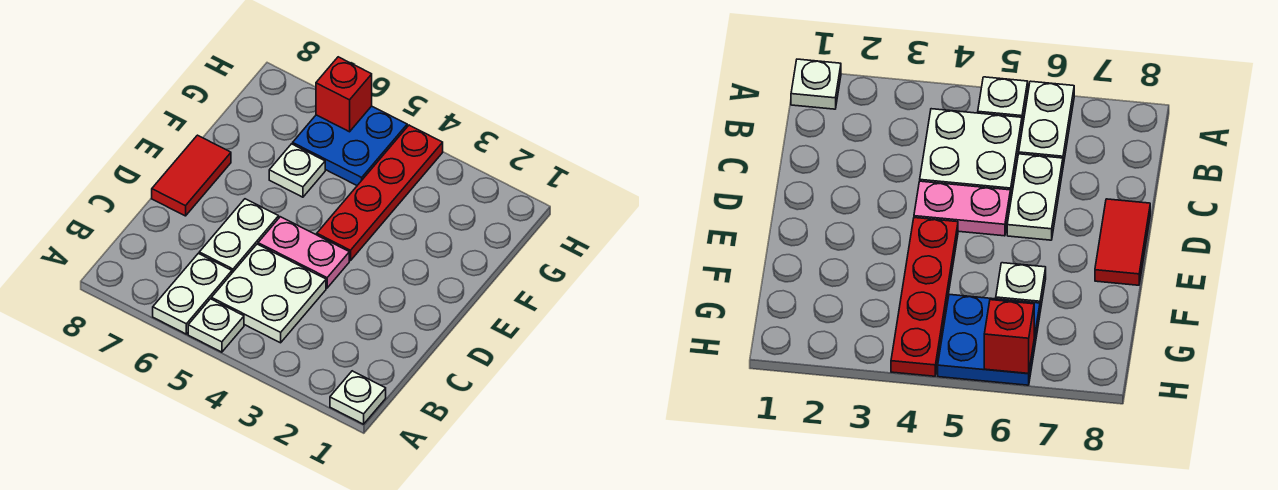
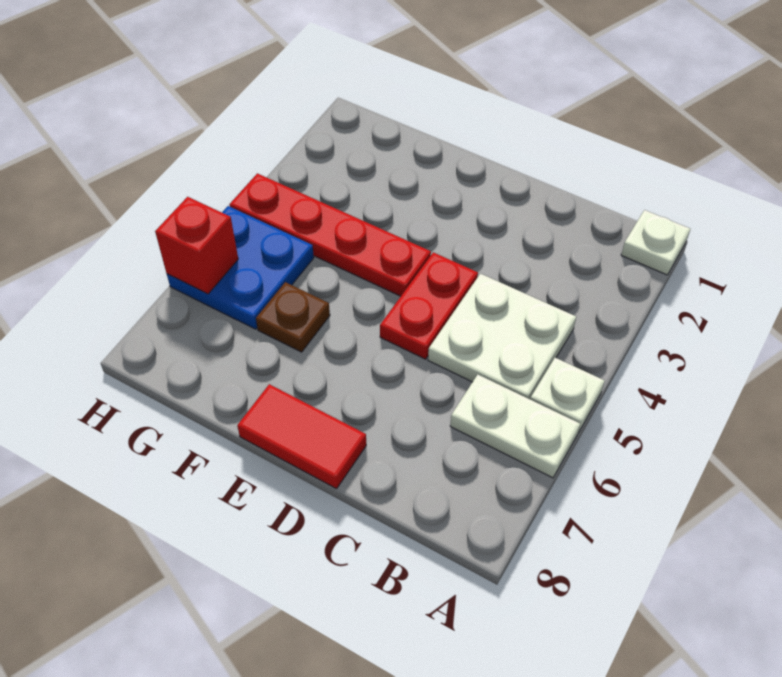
white plate C6:D6 level 1 -> none
pink plate D4:D5 level 1 -> red plate D4:D5 level 1
white plate F6 level 1 -> brown plate F6 level 1

